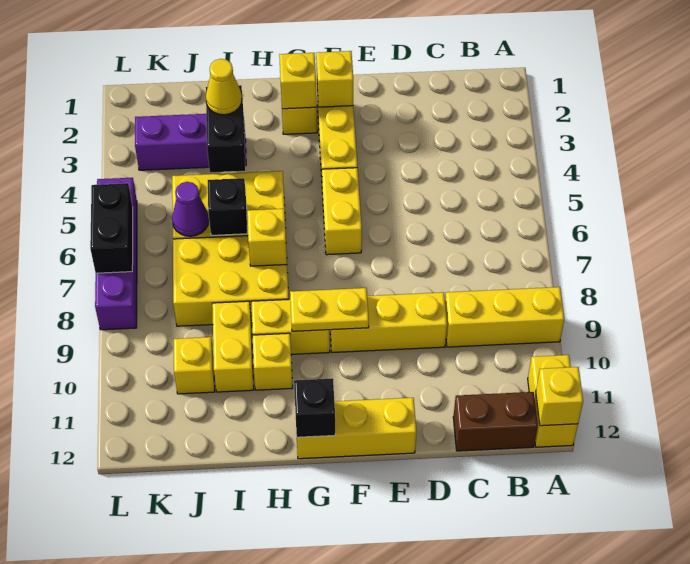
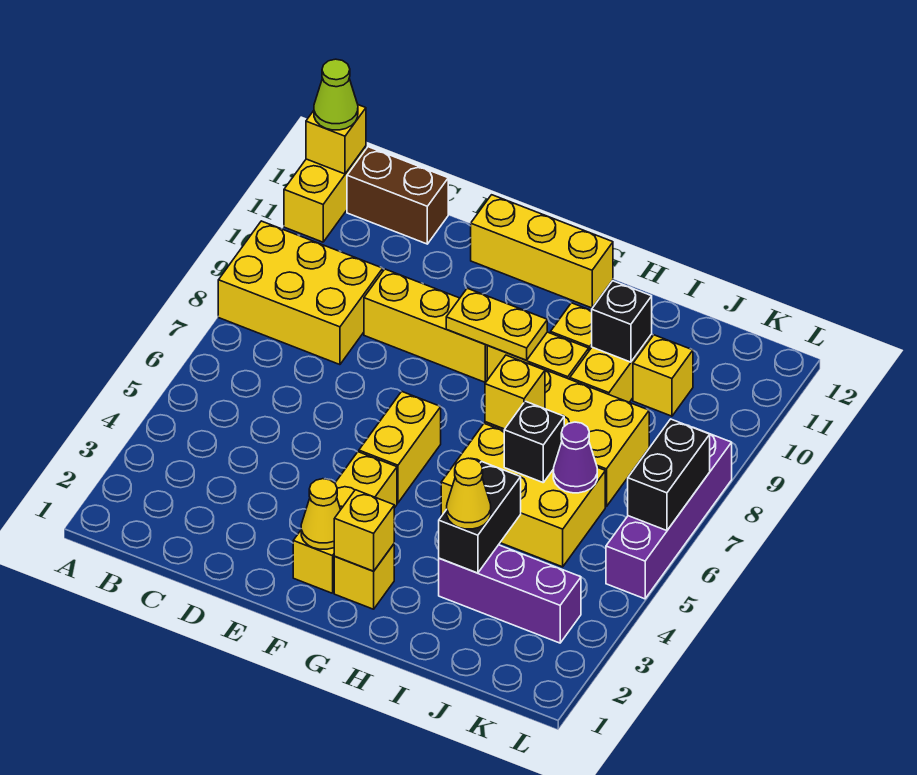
yellow brick A9:C9 level 1 -> yellow brick A8:C9 level 1
none -> lime cone A12 level 3
yellow brick F2 level 2 -> yellow cone F2 level 2
black brick G12 level 2 -> black brick I10 level 2

